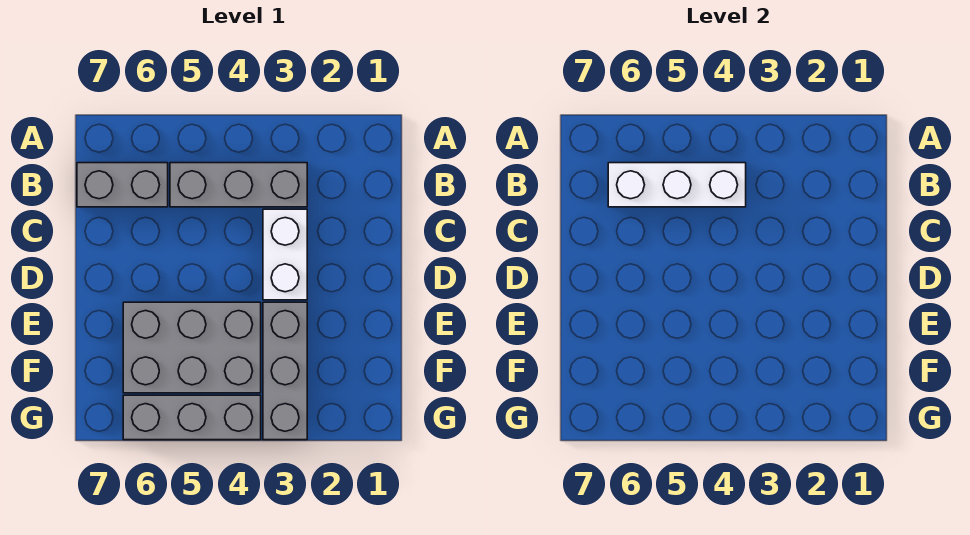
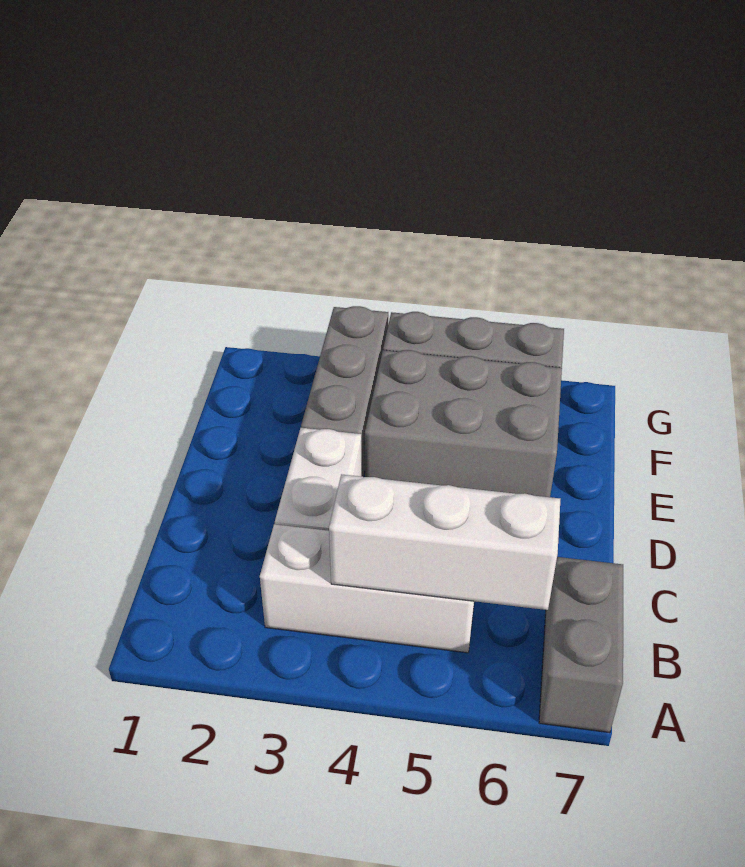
grey brick B3:B5 level 1 -> white brick B3:B5 level 1
grey brick B6:B7 level 1 -> grey brick A7:B7 level 1

